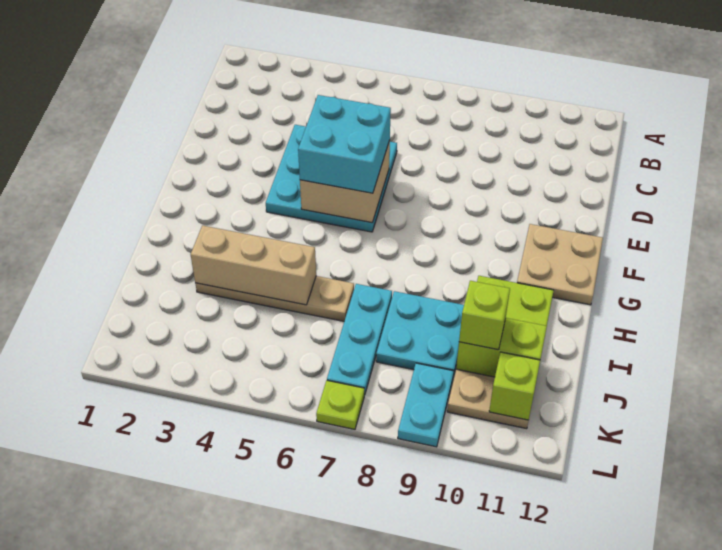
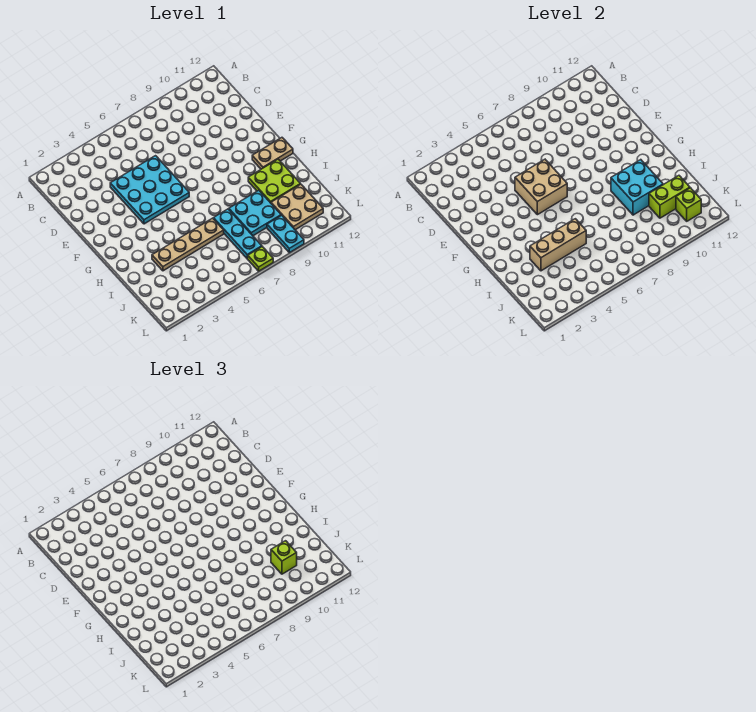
cyan brick E5:F6 level 3 -> cyan brick H9:I10 level 2
tan plate F11:G12 level 1 -> tan plate G11:G12 level 1

